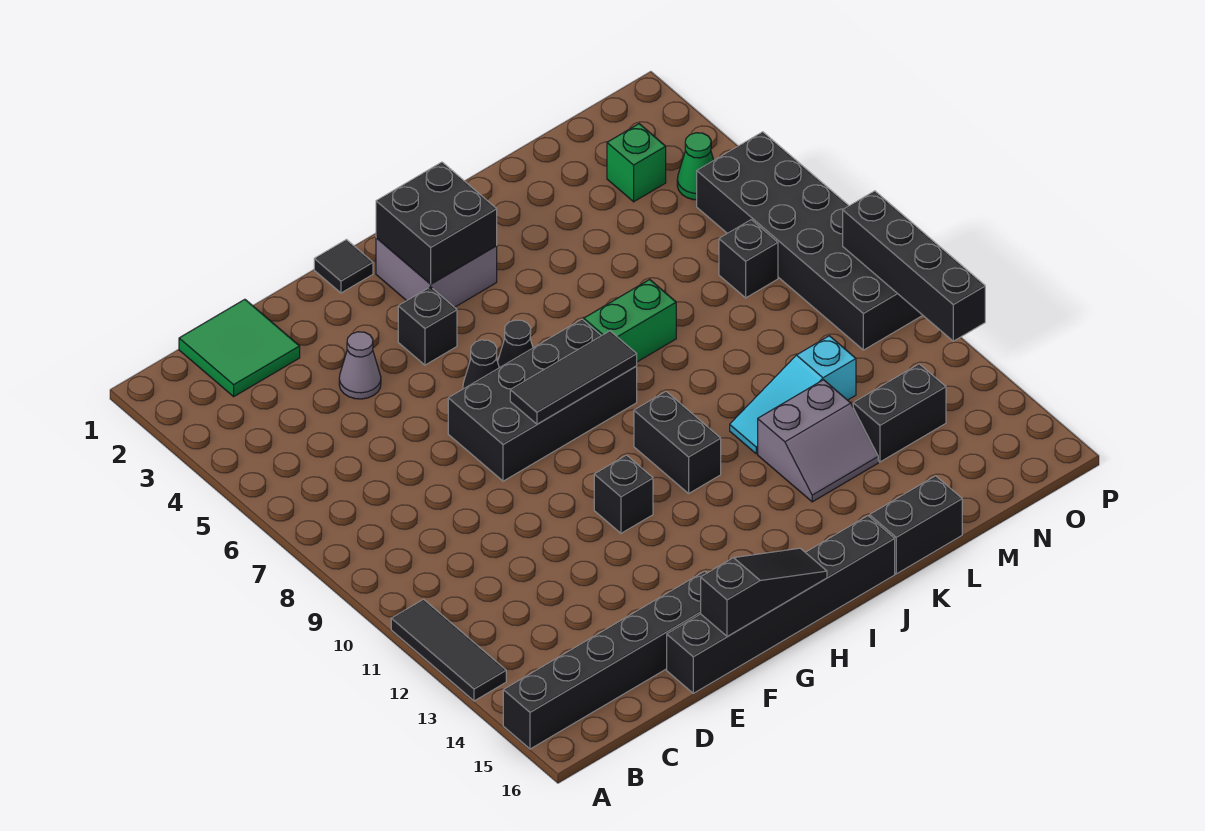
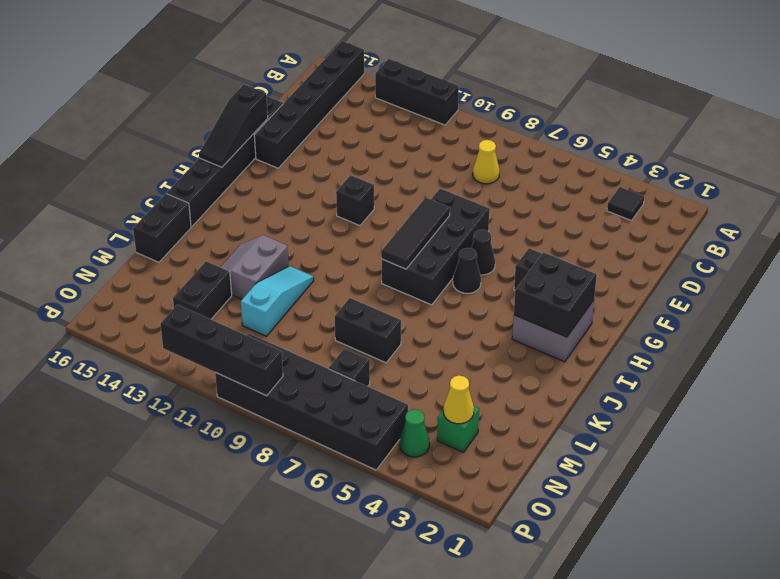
black tile A11:A13 level 1 -> black brick A11:A13 level 1
green tile C1:D2 level 1 -> none
none -> yellow cone C8 level 1
grey cone E4 level 1 -> none
black tile G1 level 1 -> black tile B3 level 1
black brick I10:I11 level 1 -> black brick L7:L8 level 1
green brick J7:K7 level 1 -> none
none -> yellow cone N3 level 2

